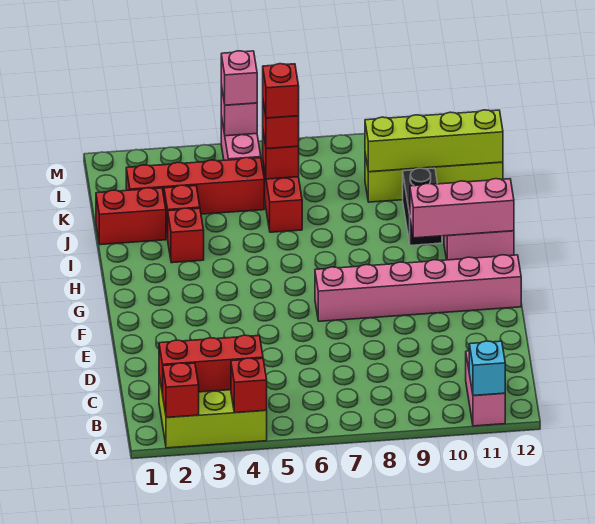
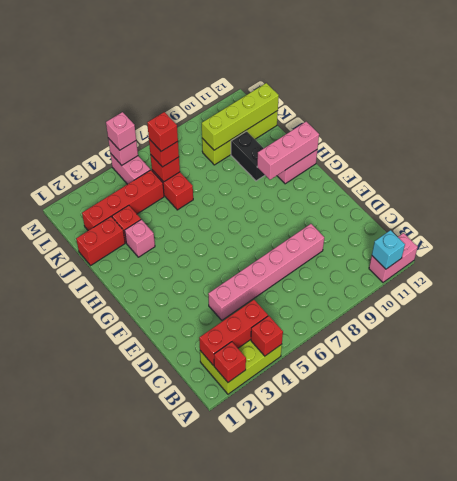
pink brick A11:B11 level 1 -> pink brick A11:A12 level 1
pink brick F7:F12 level 1 -> pink brick D4:D9 level 1
red brick I3 level 1 -> pink brick I3 level 1

